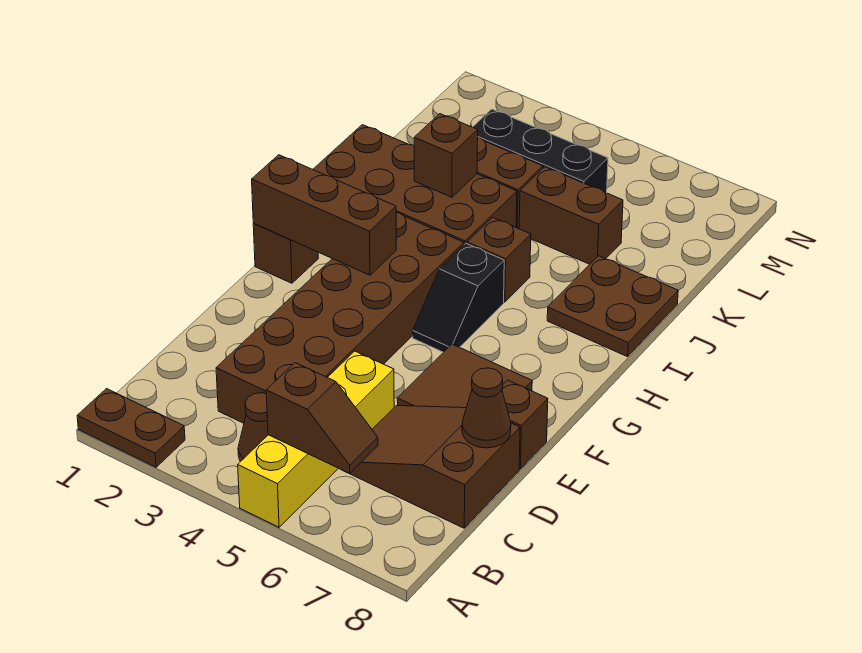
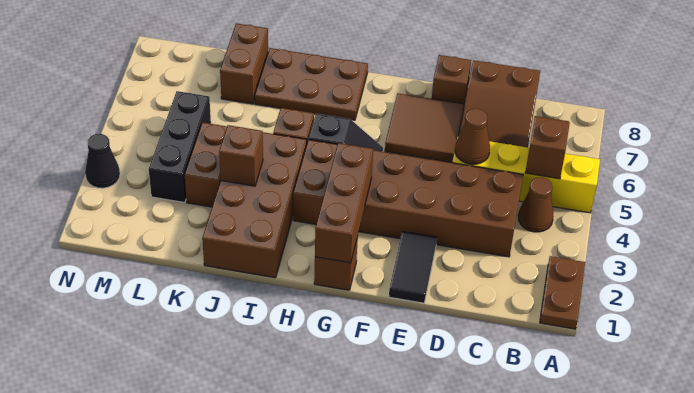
brown cone D8 level 2 -> brown cone D5 level 2
none -> black tile E1:E2 level 1
brown plate I7:J8 level 1 -> brown plate H7:J8 level 1
brown brick K5:K6 level 1 -> brown brick K7:K8 level 1
none -> black cone N3 level 1

